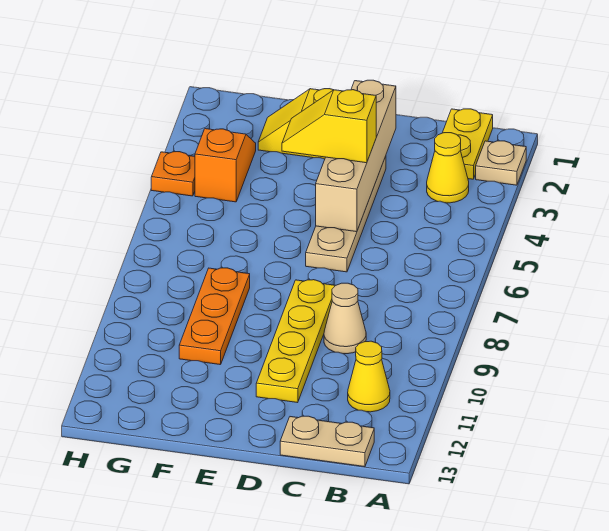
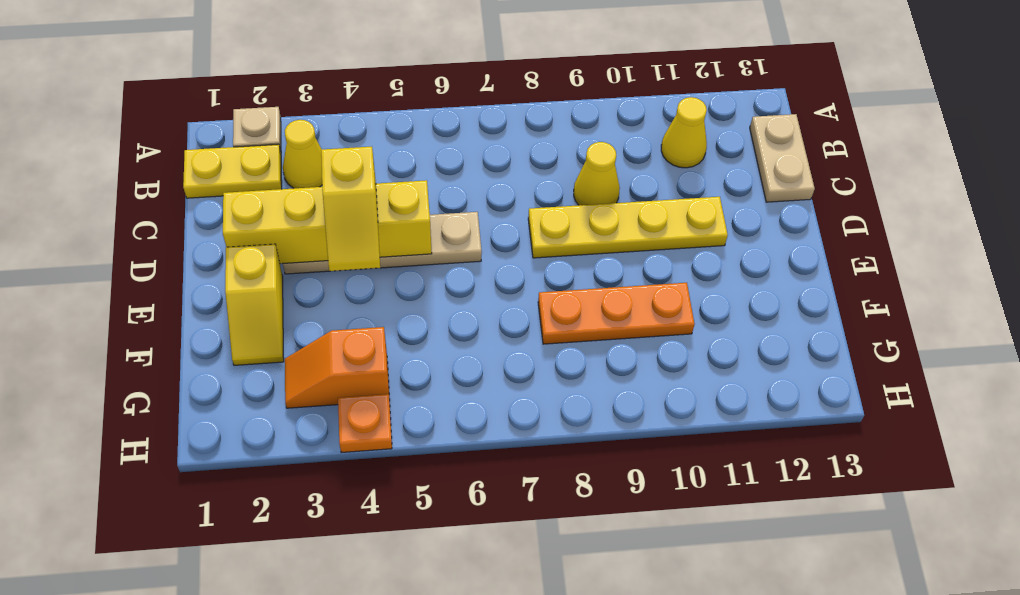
tan cone C9 level 1 -> yellow cone C9 level 1
tan brick D2:D5 level 2 -> yellow brick D2:D5 level 2

